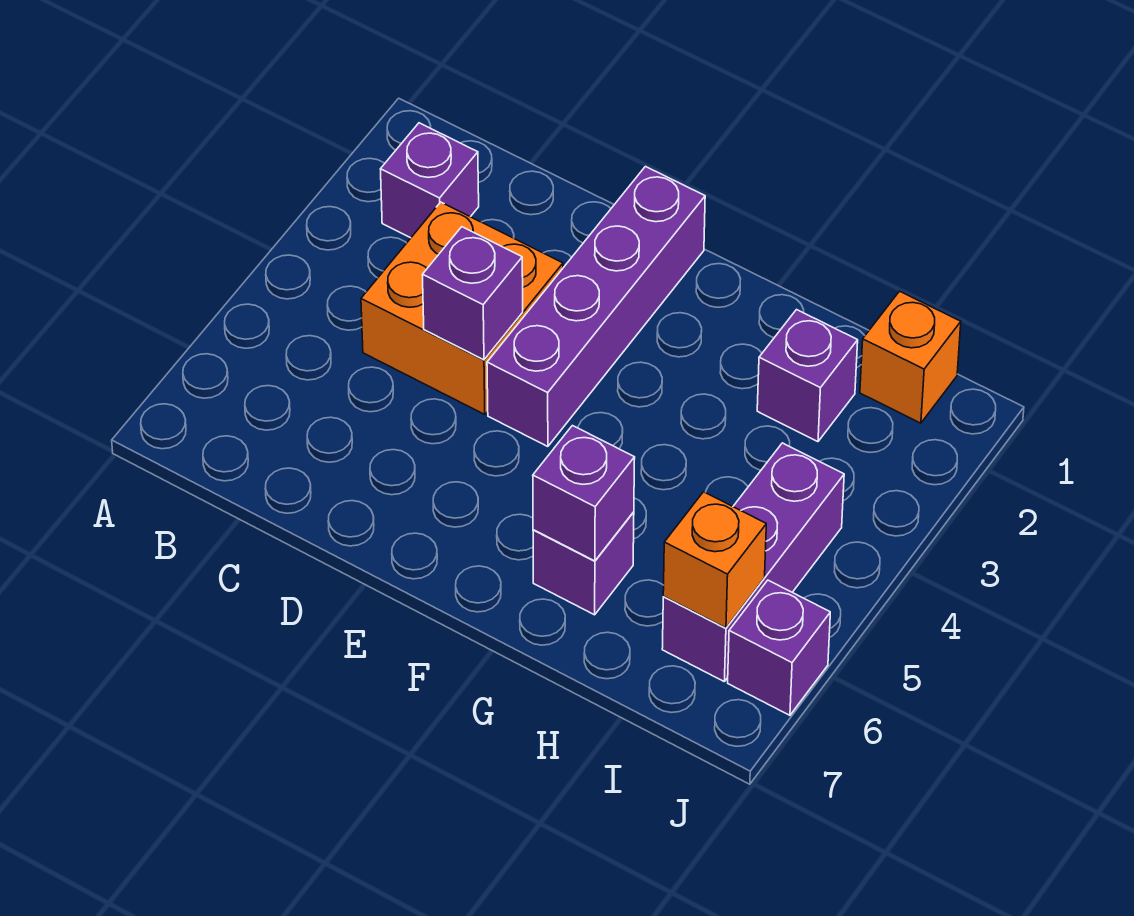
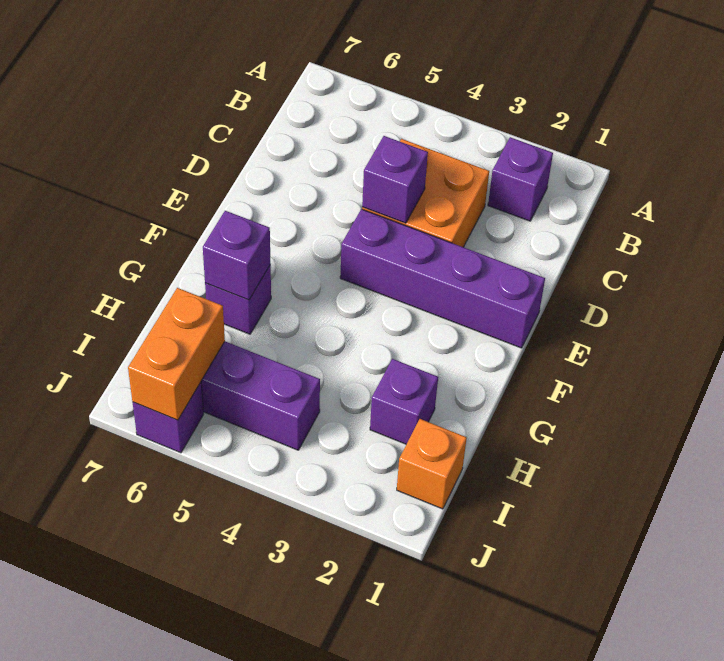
orange brick I6 level 2 -> orange brick I6:J6 level 2

